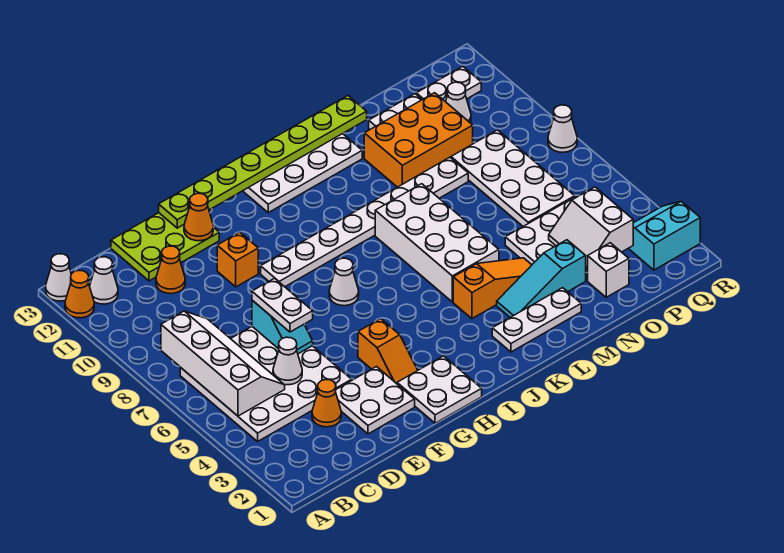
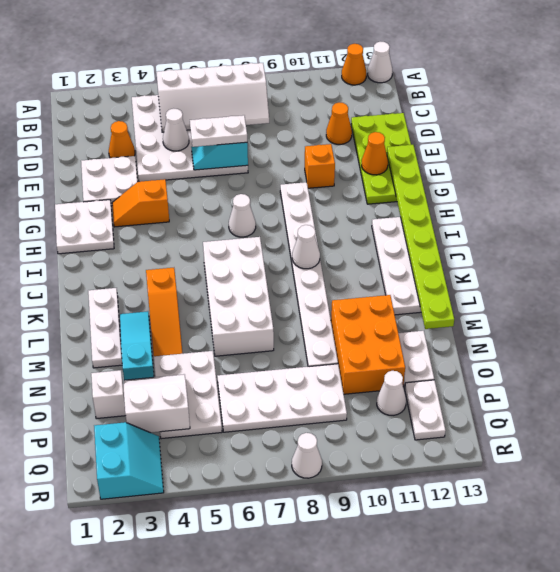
white cone B12 level 1 -> white cone J9 level 2
lime plate D12:F13 level 1 -> lime plate D12:G13 level 1
white brick K5:L8 level 1 -> white brick J6:M7 level 1

